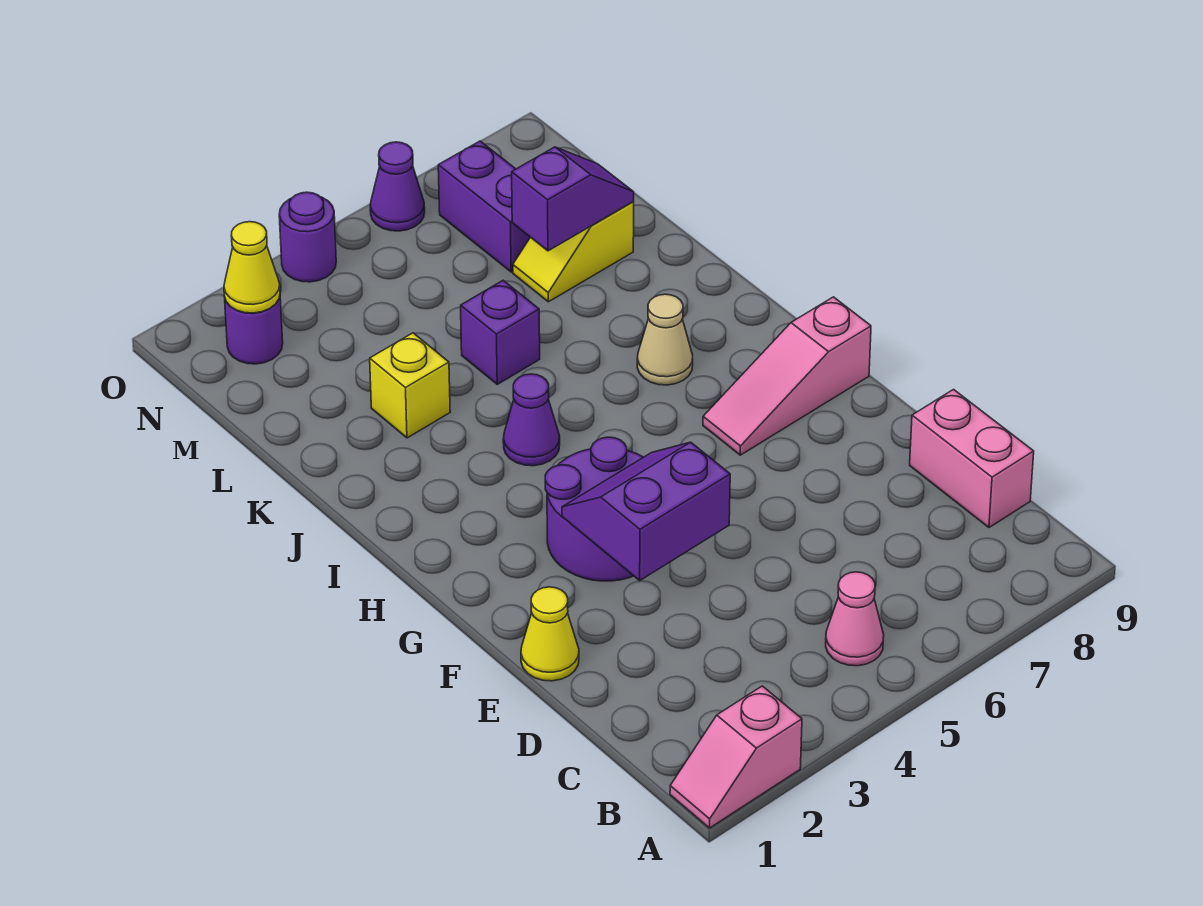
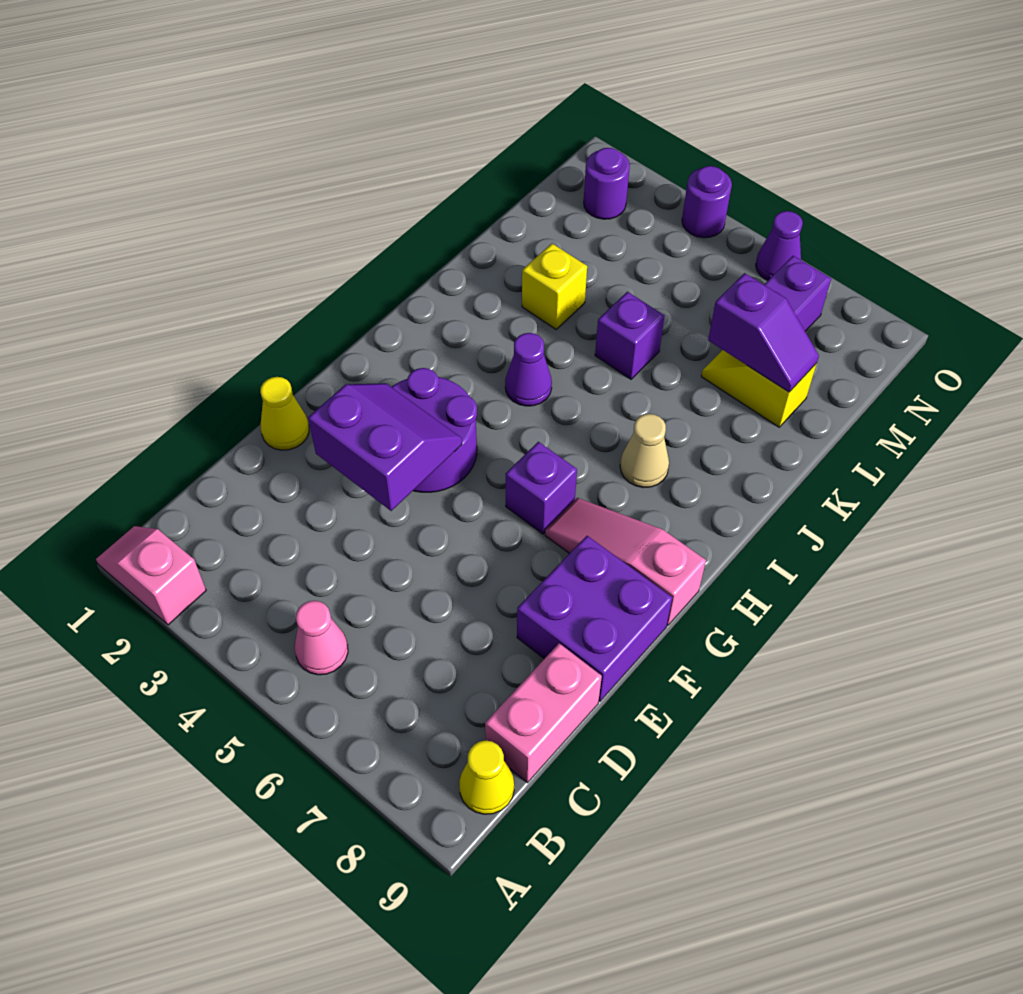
none -> purple brick E8:F9 level 1
none -> purple brick G6 level 1
yellow cone N2 level 2 -> yellow cone B9 level 1

